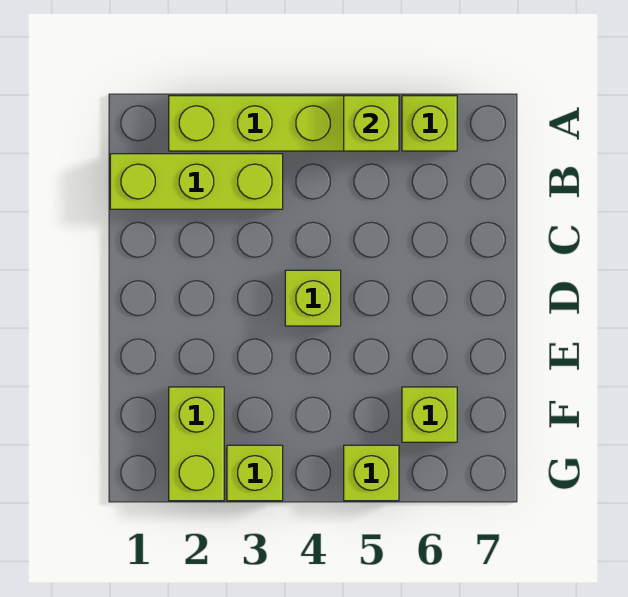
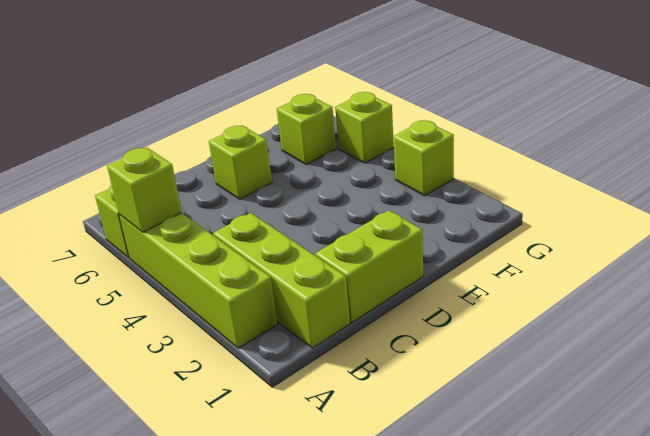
lime brick D4 level 1 -> lime brick D6 level 1
lime brick F2:G2 level 1 -> lime brick C1:D1 level 1

